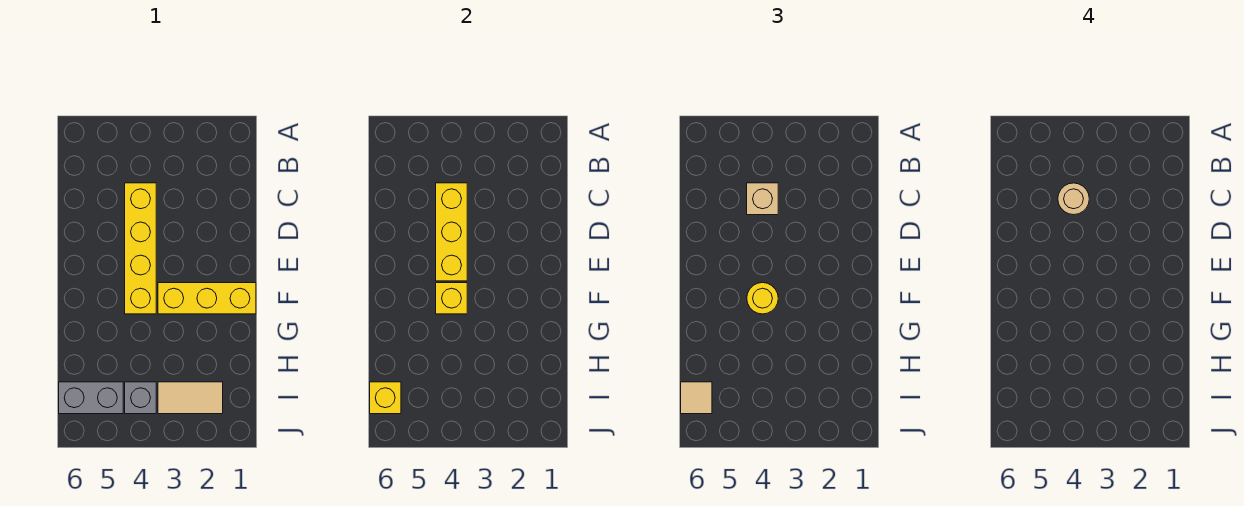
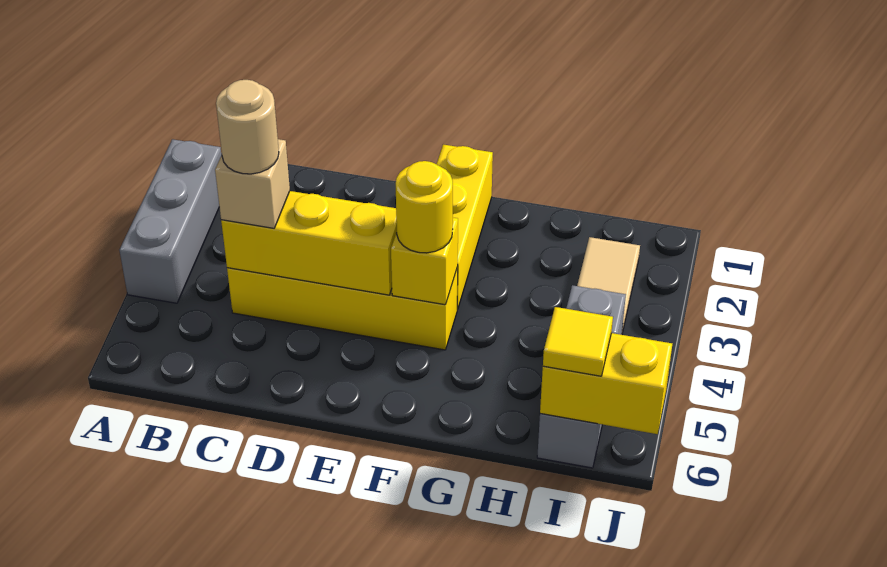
none -> grey brick A2:A4 level 1
yellow brick I6 level 2 -> yellow brick I6:J6 level 2
tan tile I6 level 3 -> yellow tile I6 level 3

